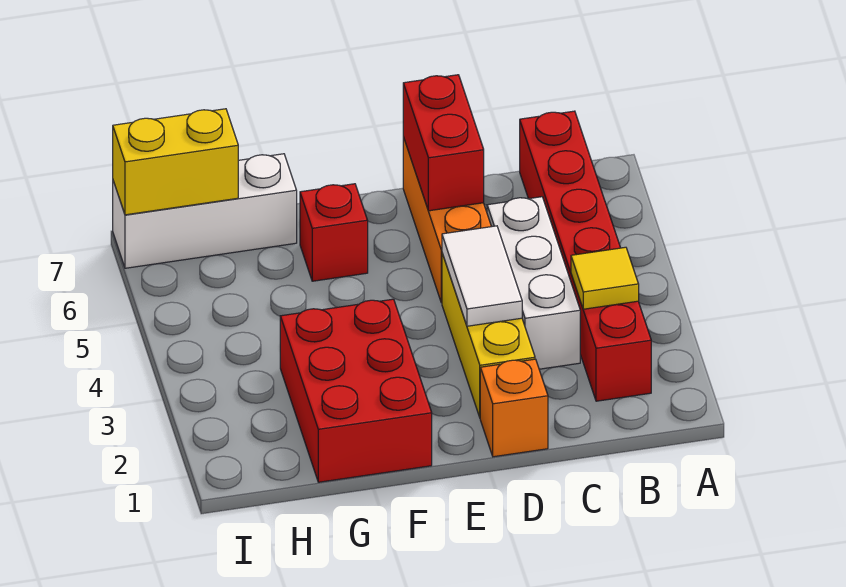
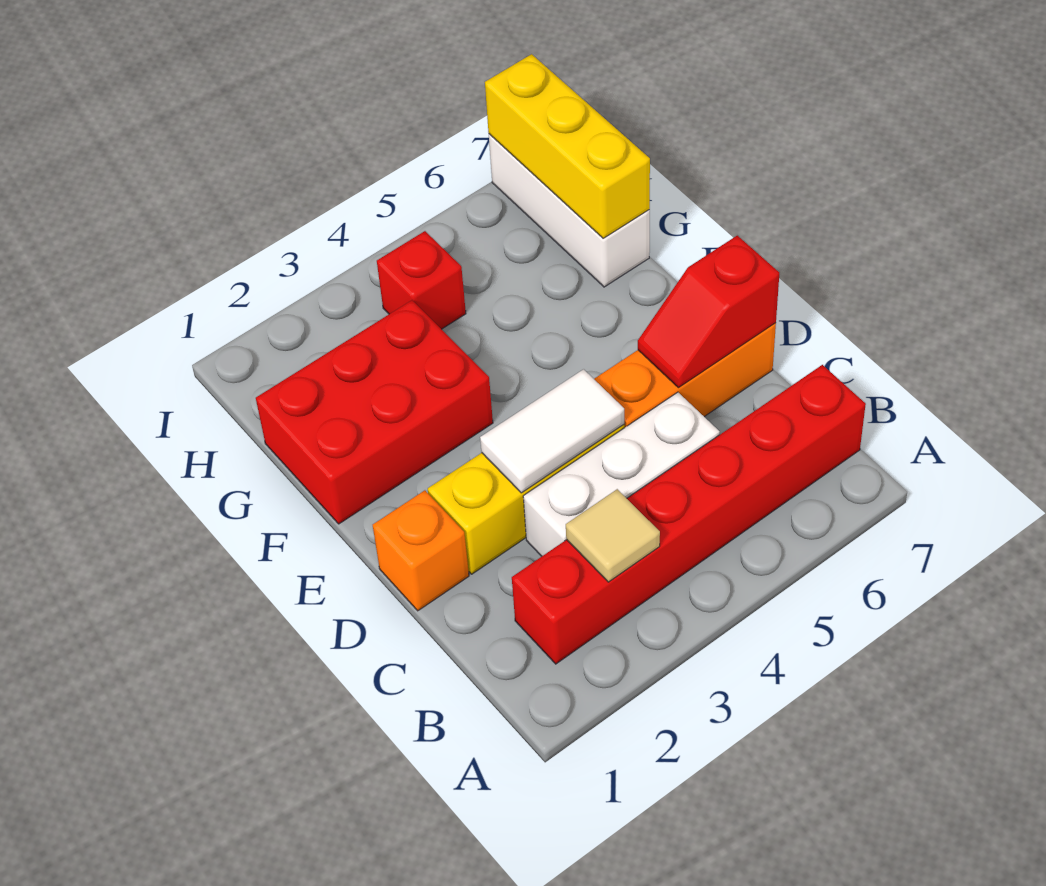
yellow tile B3 level 2 -> tan tile B3 level 2
red brick D6:D7 level 2 -> red slope D6:D7 level 2 top 7
red brick F6 level 1 -> red brick H4 level 1
yellow brick H7:I7 level 2 -> yellow brick G7:I7 level 2

